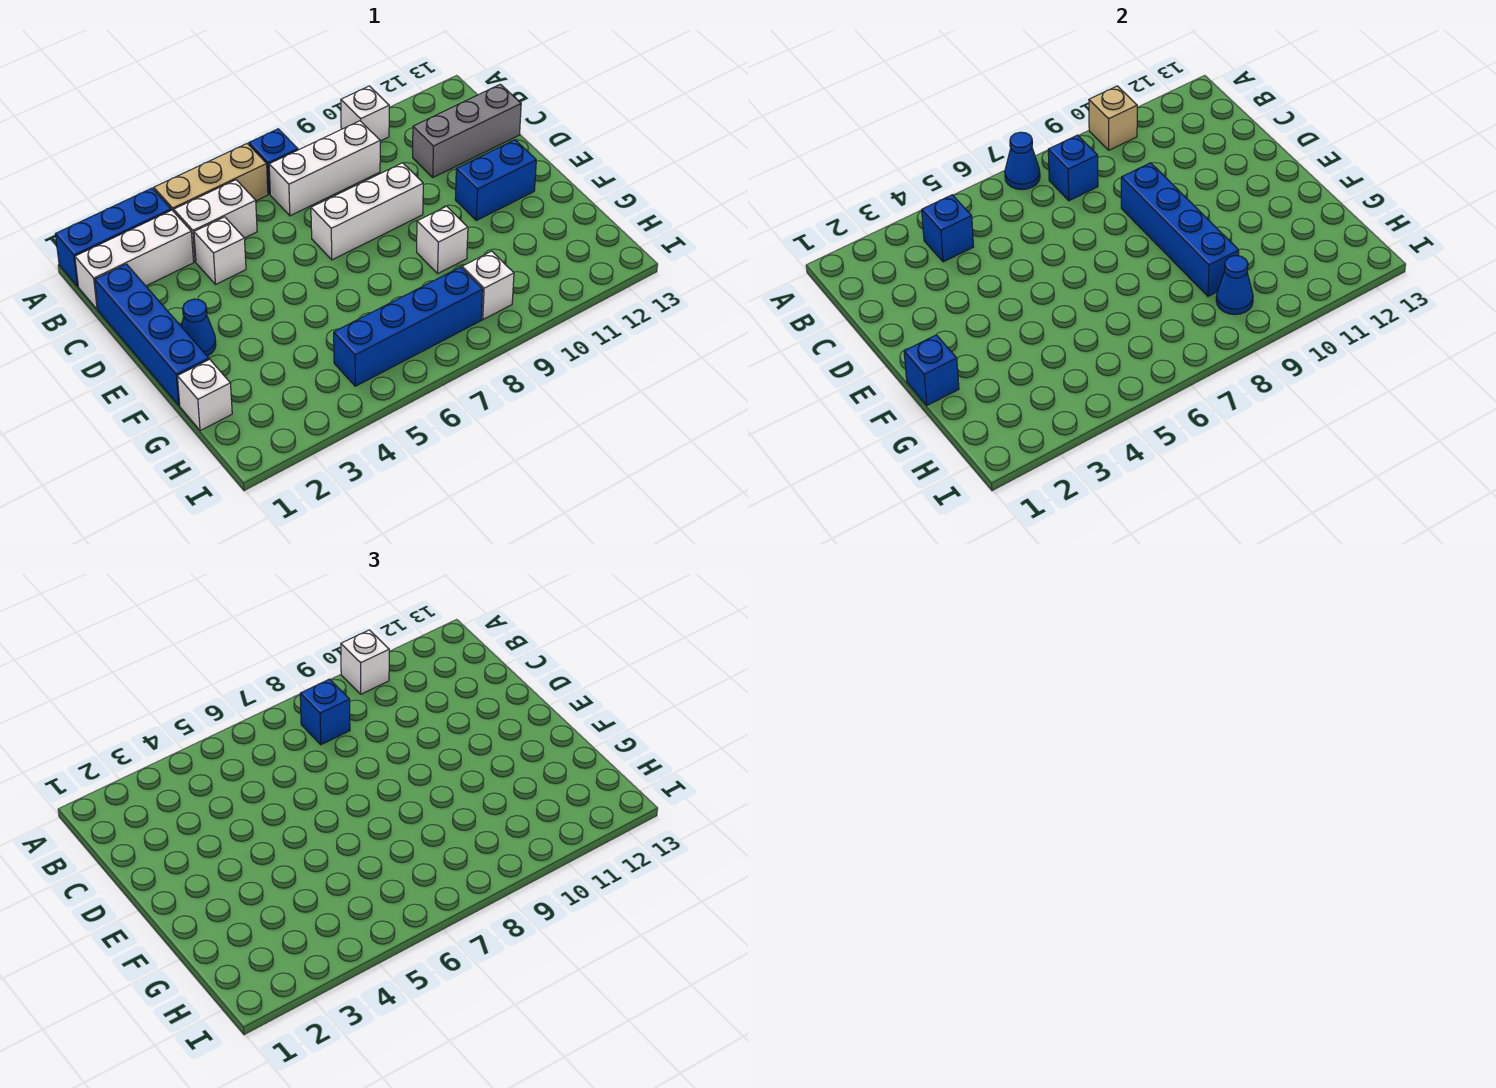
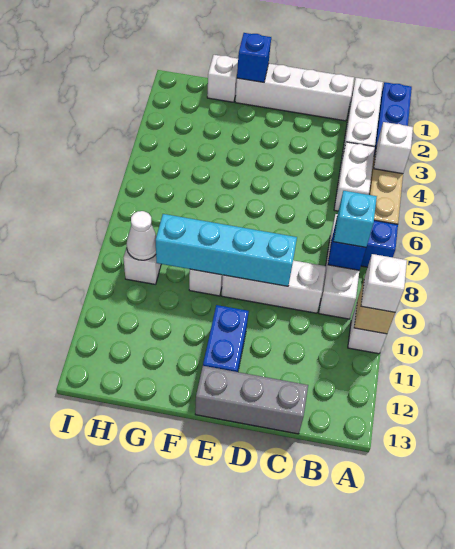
blue cone A7 level 2 -> none
blue brick B4 level 2 -> none
blue brick B8 level 3 -> cyan brick B8 level 3
blue brick C1:F1 level 1 -> white brick C1:F1 level 1
white brick C4 level 1 -> white brick A4 level 2
grey brick C11:C13 level 1 -> grey brick C13:E13 level 1
white brick D7:D9 level 1 -> white brick C9:E9 level 1
blue brick D9:G9 level 2 -> cyan brick D9:G9 level 2
blue cone E2 level 1 -> none
blue brick H5:H8 level 1 -> none
blue cone H9 level 2 -> white cone H9 level 2

